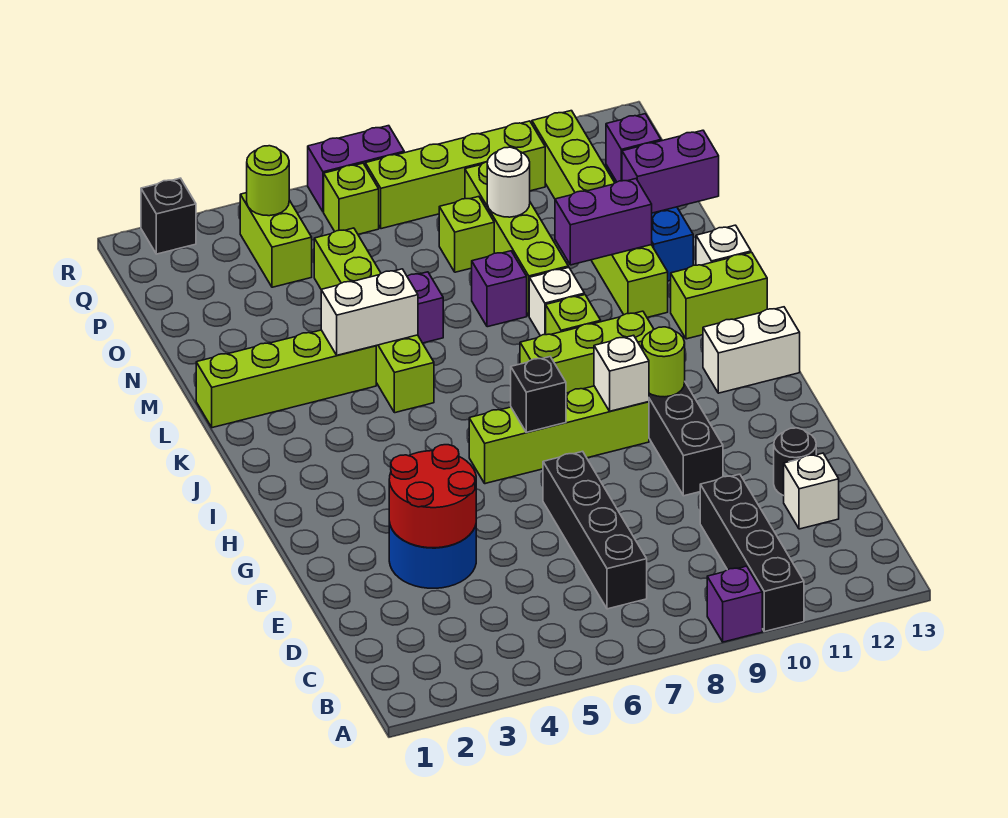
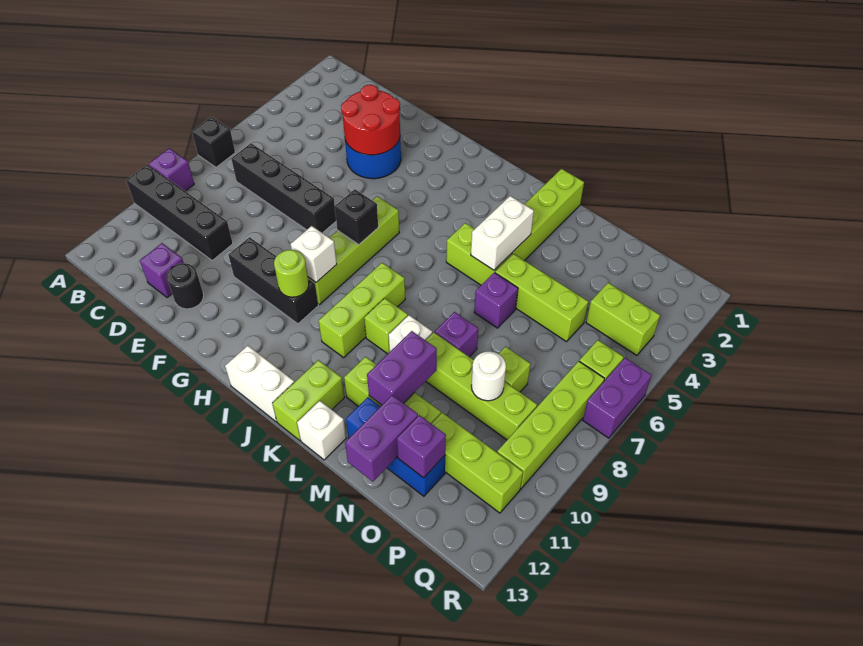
white brick D12 level 1 -> purple brick D12 level 1
white brick I12:I13 level 1 -> white brick I13:J13 level 1
lime round brick Q4 level 2 -> none
black brick R2 level 1 -> black brick A7 level 1

